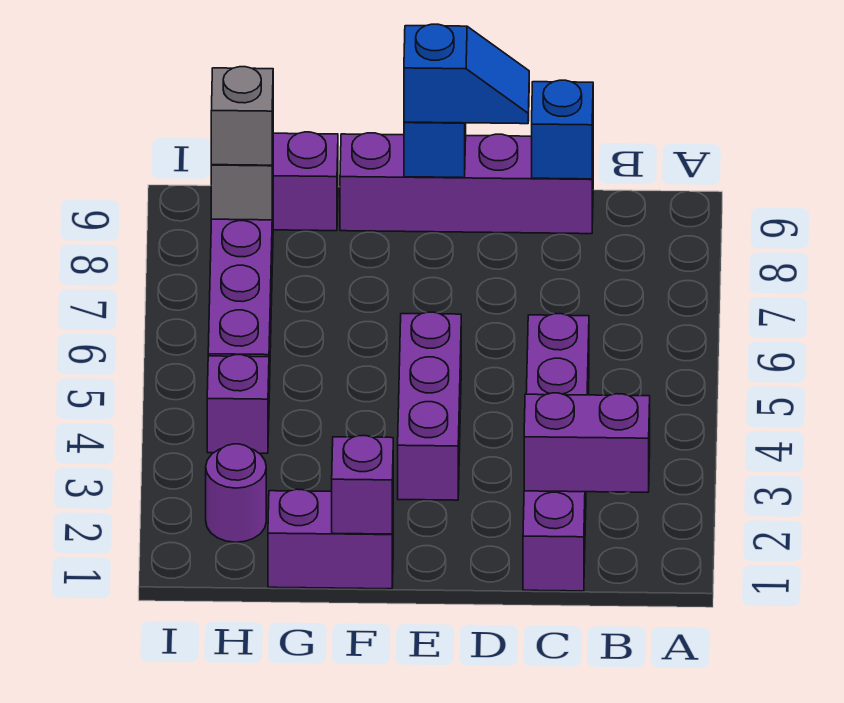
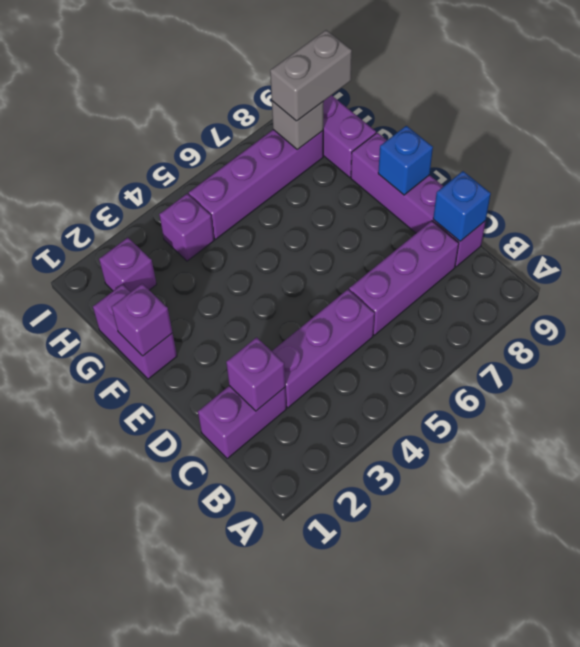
purple brick B2:C2 level 2 -> purple brick C2 level 2
blue slope D9:E9 level 3 top E -> none
purple brick E3:E5 level 1 -> purple brick C6:C8 level 1
purple round brick H2 level 1 -> purple brick H2 level 1
grey brick H8 level 3 -> grey brick H8:H9 level 3

